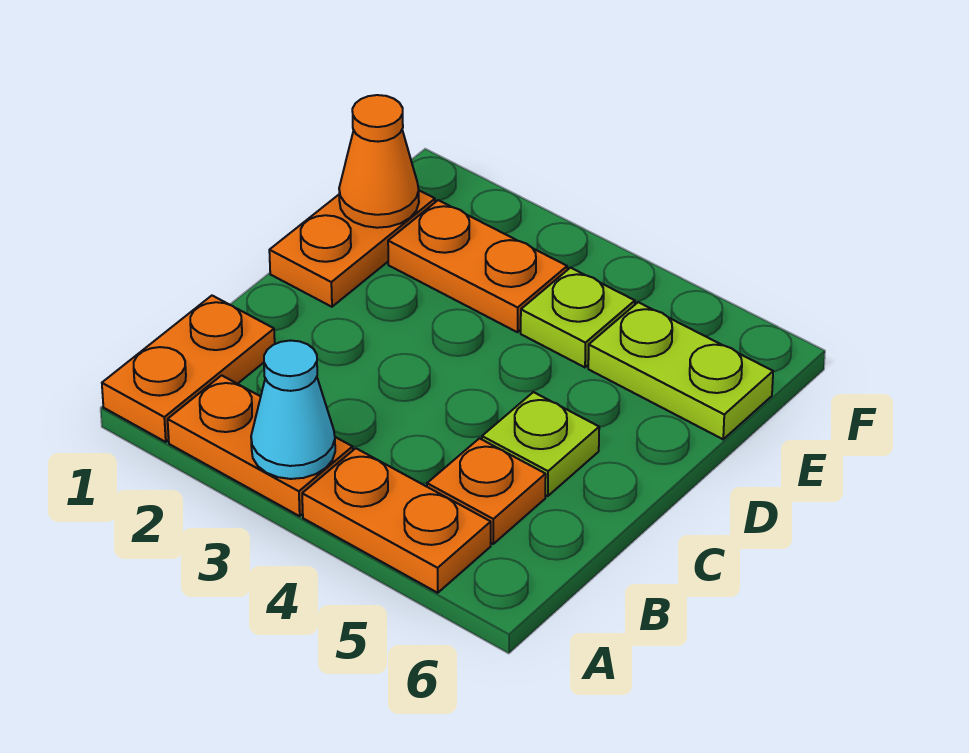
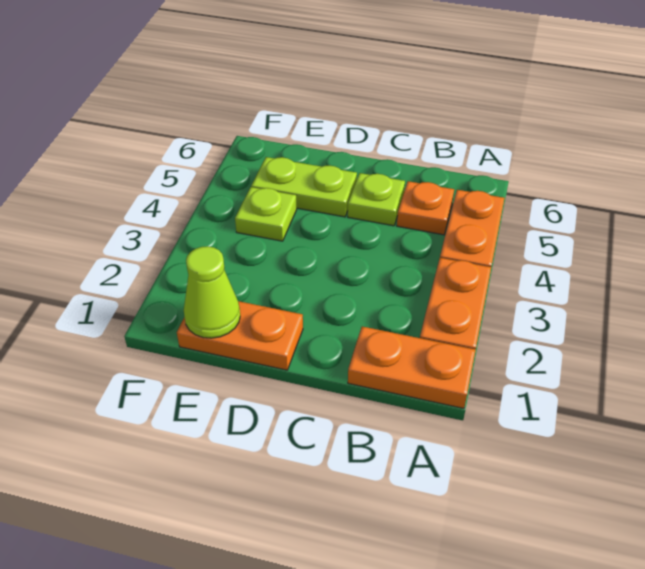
cyan cone A3 level 2 -> none
orange cone E1 level 2 -> lime cone E1 level 2
orange plate E2:E3 level 1 -> none
lime plate E5:E6 level 1 -> lime plate D5:E5 level 1

